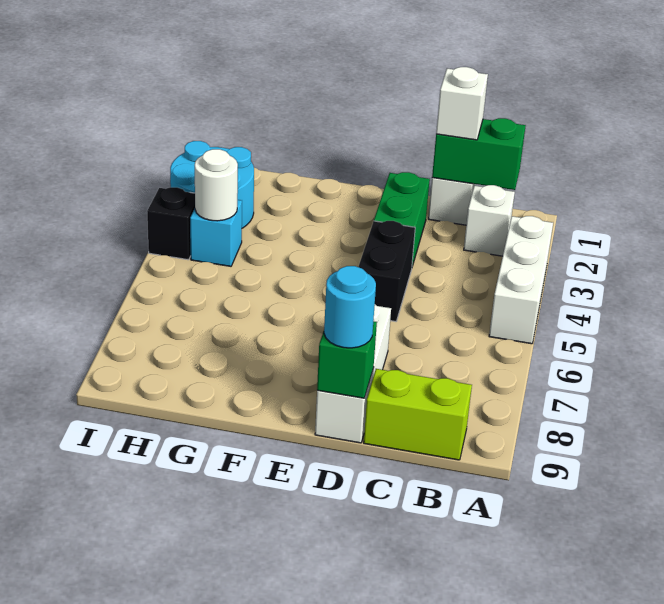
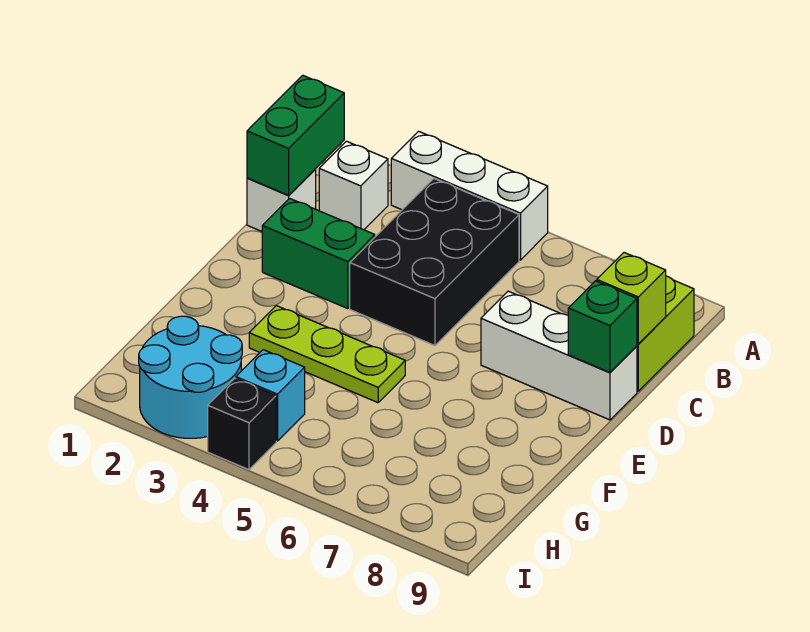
white brick C1 level 3 -> none
none -> lime brick C9 level 2
black brick D4:D5 level 1 -> black brick B4:D5 level 1
cyan round brick D9 level 3 -> none
none -> lime plate F3:F5 level 1
white round brick H4 level 2 -> none

